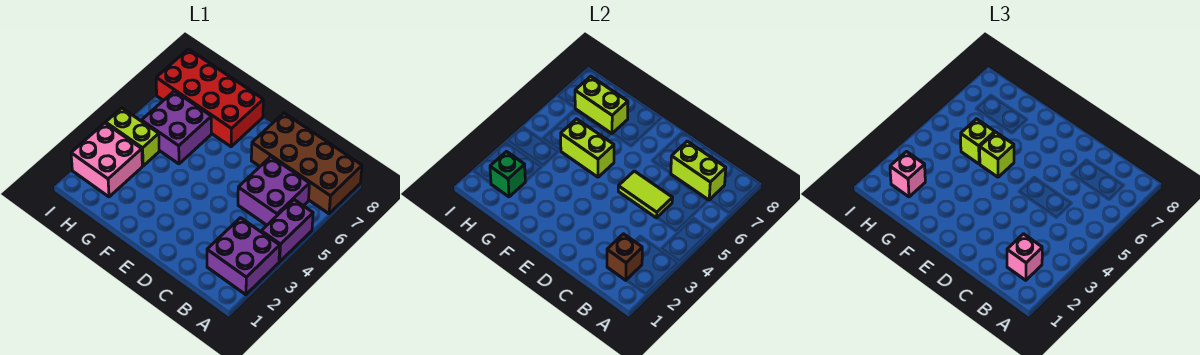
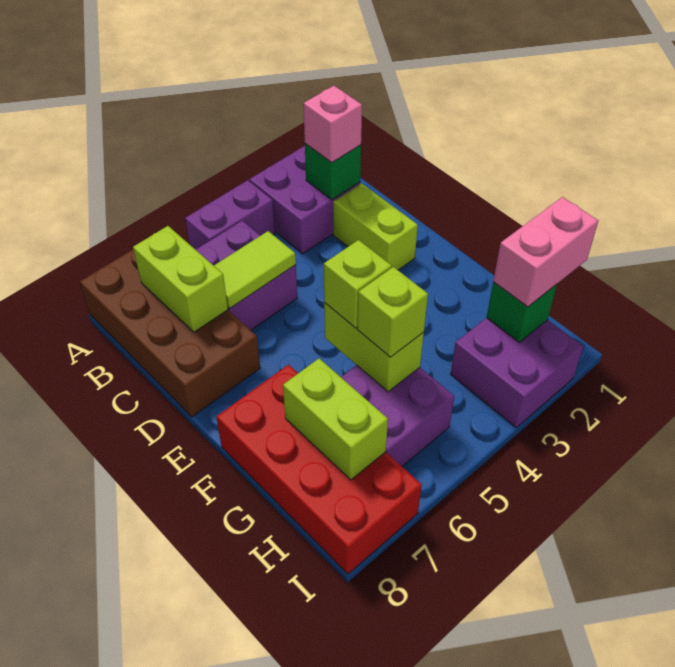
brown brick B2 level 2 -> green brick B2 level 2
lime tile C5:D5 level 2 -> lime tile C5:C6 level 2
pink brick H2:I3 level 1 -> purple brick H2:I3 level 1
pink brick H2 level 3 -> pink brick H1:H2 level 3
lime brick H4:I4 level 1 -> lime brick C2:D2 level 1

